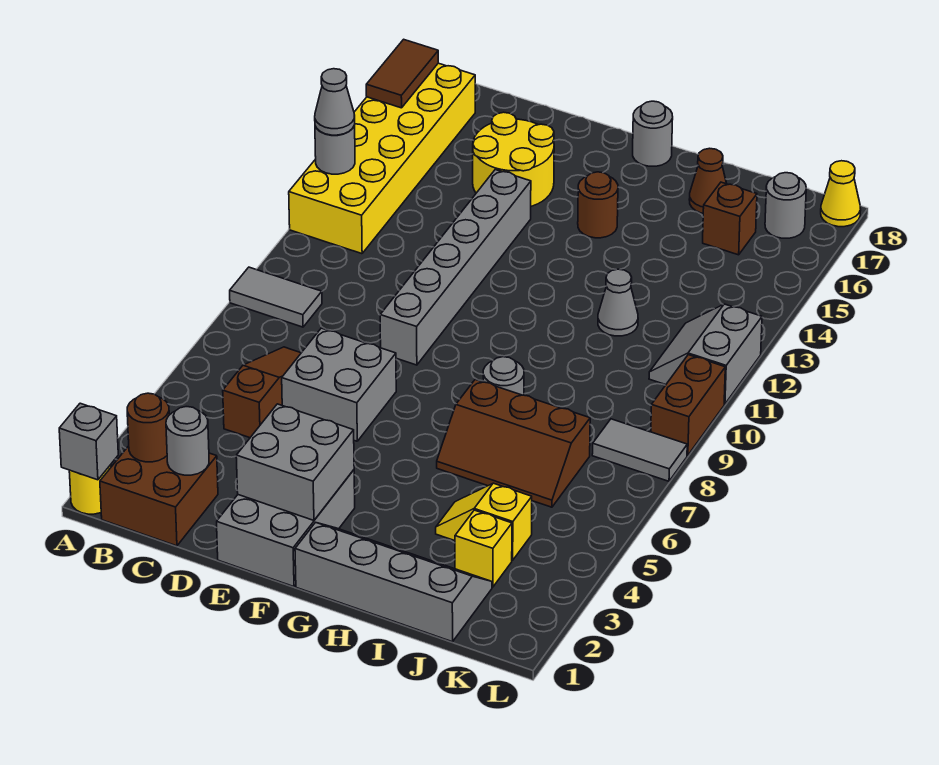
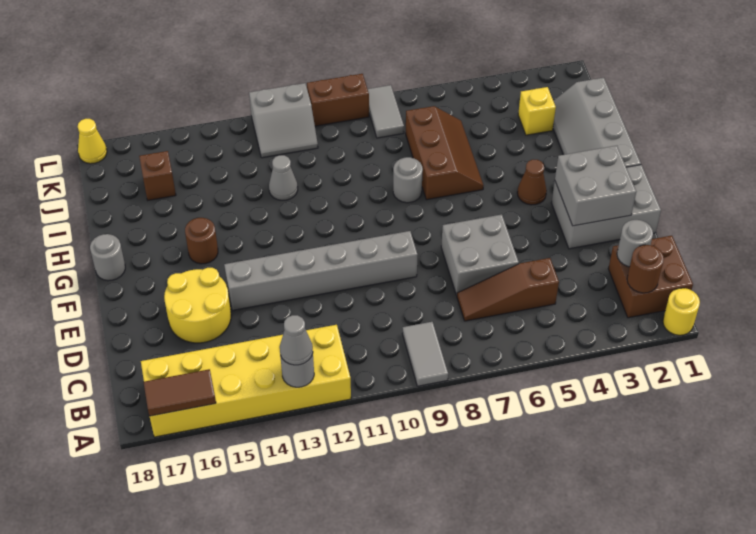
grey brick A1 level 2 -> none
yellow slope I4:J4 level 1 top J -> none
brown cone I17 level 1 -> brown cone G4 level 1
grey round brick K17 level 1 -> none

